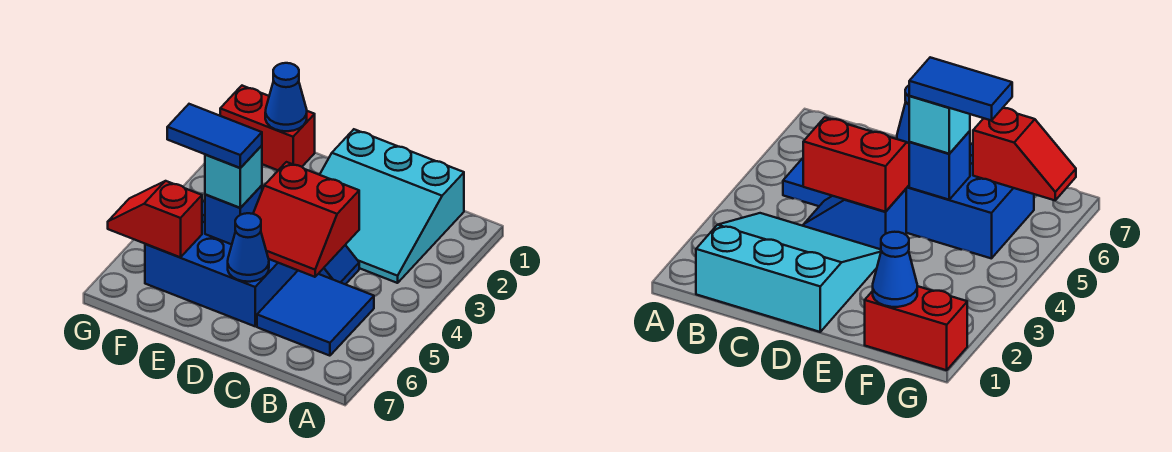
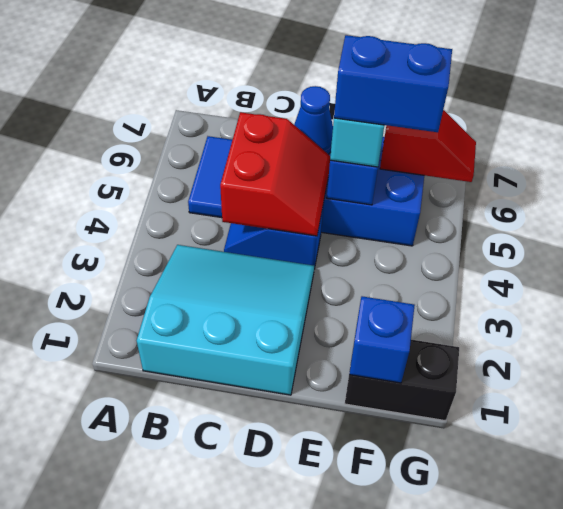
red slope C4:D5 level 2 top 4 -> red slope C4:D5 level 2 top C
blue tile E5:F5 level 4 -> blue brick E5:F5 level 4
red brick F1:G1 level 1 -> black brick F1:G1 level 1
blue cone F1 level 2 -> blue brick F1 level 2

